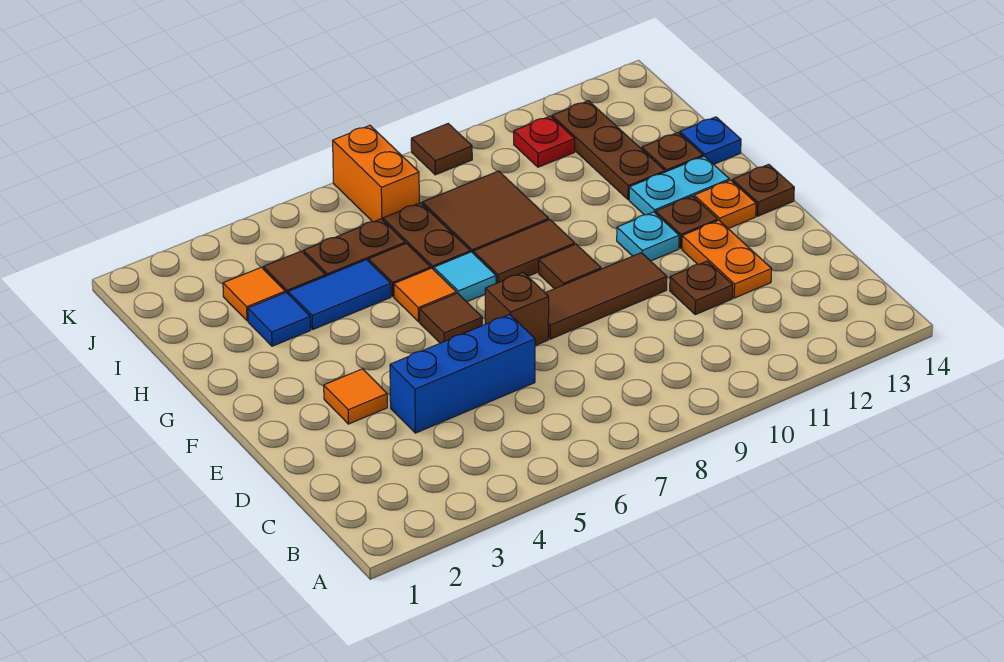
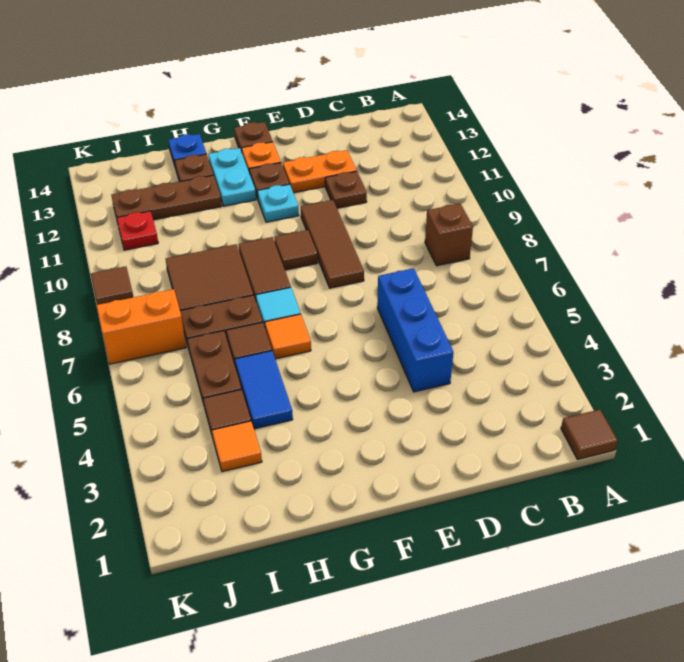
orange tile E3 level 1 -> none
brown brick E7 level 1 -> brown brick B8 level 1
brown tile F6 level 1 -> brown tile A1 level 1
blue tile H3 level 1 -> none

